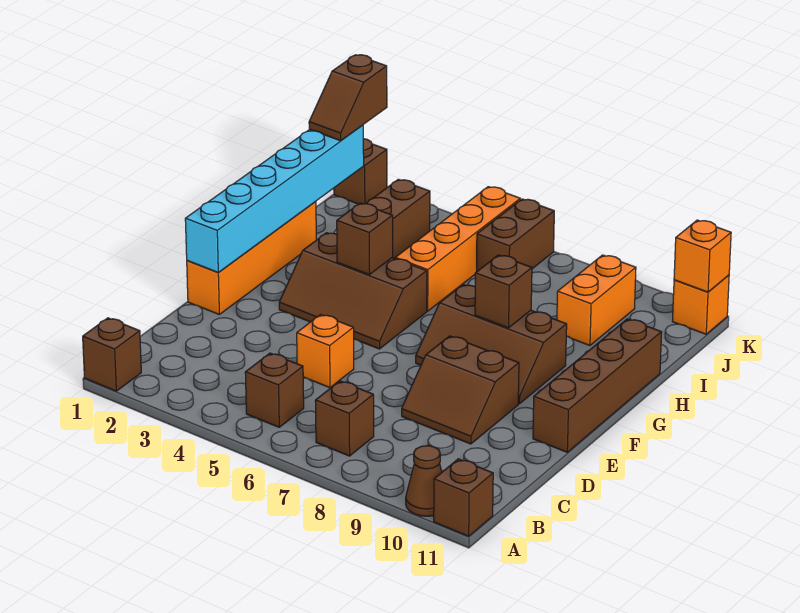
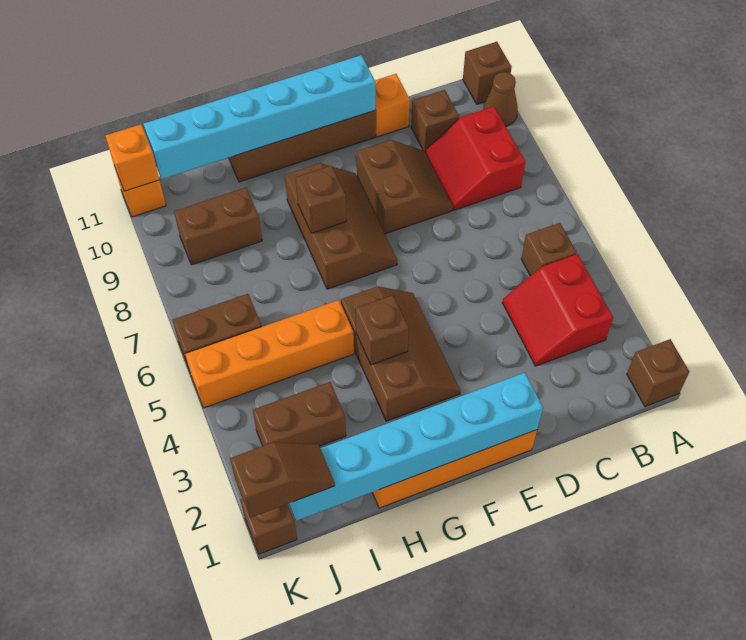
none -> red slope B3:C4 level 1 top B
brown brick B7 level 1 -> brown brick C10 level 1
none -> red slope B8:C9 level 1 top B
orange brick D5 level 1 -> orange brick D11 level 1
none -> cyan brick E11:J11 level 2
orange brick I9:J9 level 1 -> brown brick I9:J9 level 1

